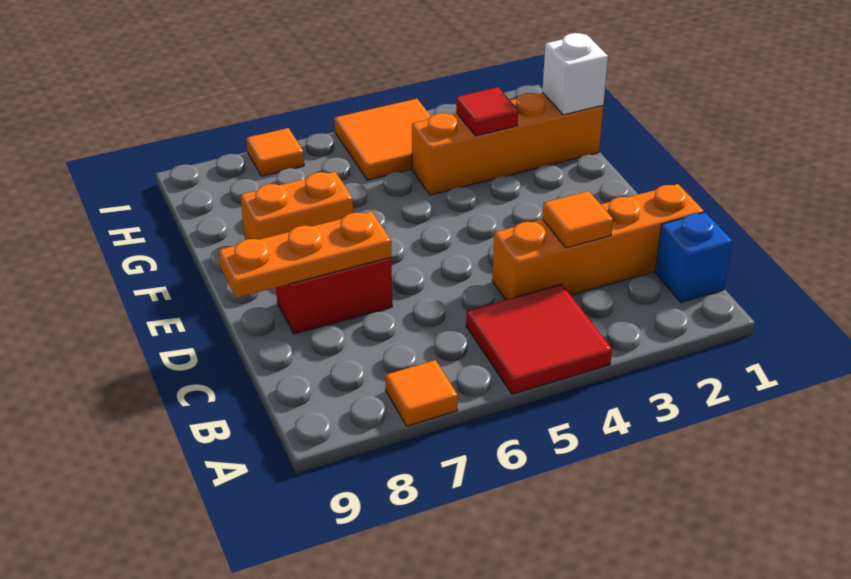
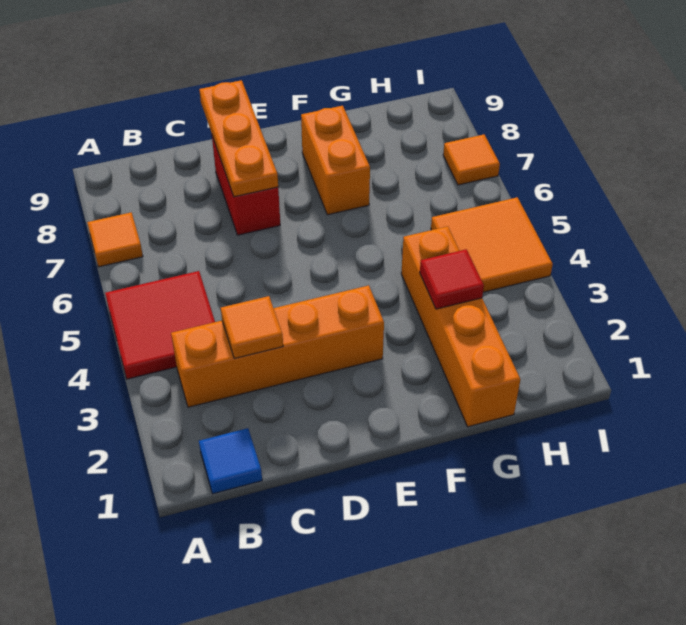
blue brick B1 level 1 -> blue tile B1 level 1
orange brick C1:C4 level 1 -> orange brick B3:E3 level 1
white brick G1 level 2 -> none

